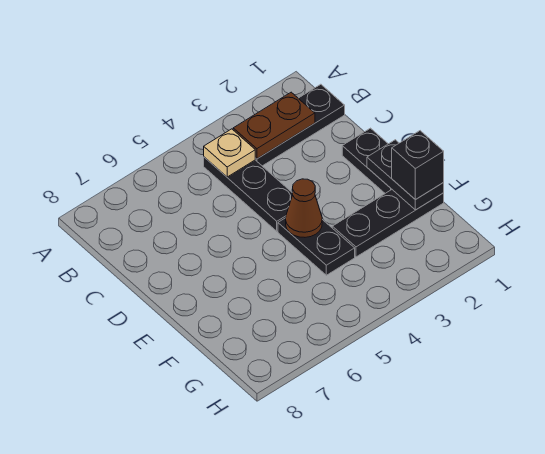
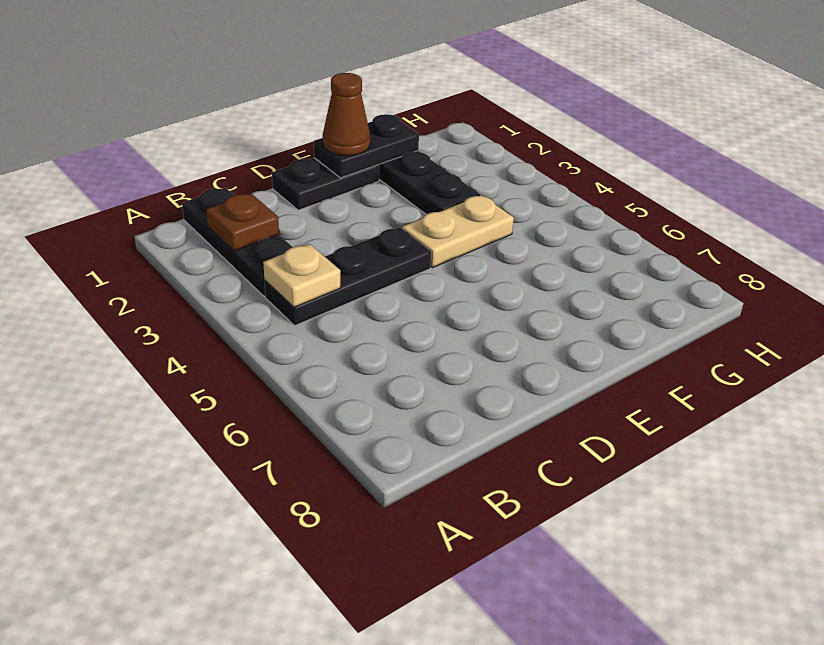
brown plate B2:B3 level 2 -> brown plate B2 level 2
black plate E4:F4 level 1 -> tan plate E4:F4 level 1
brown cone E4 level 2 -> brown cone E1 level 3
black brick F1 level 3 -> none

